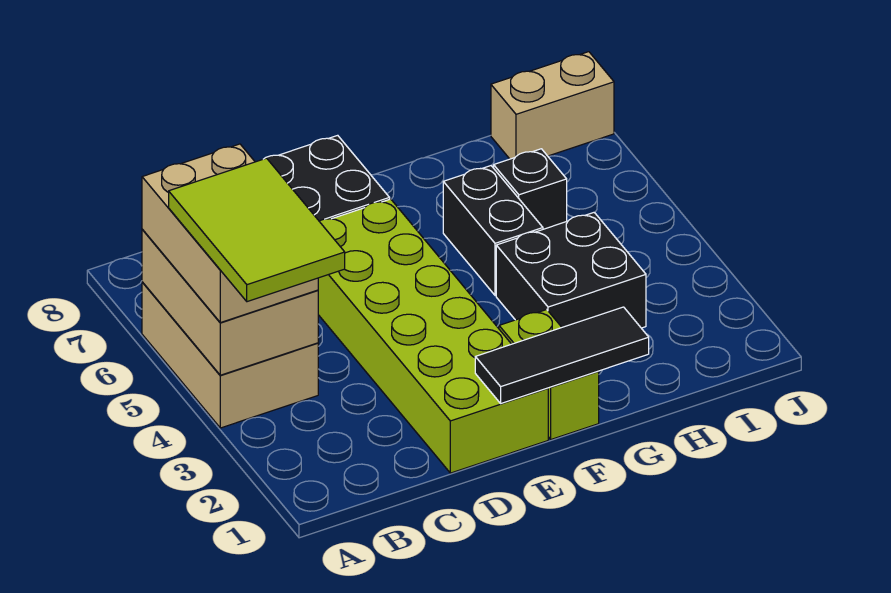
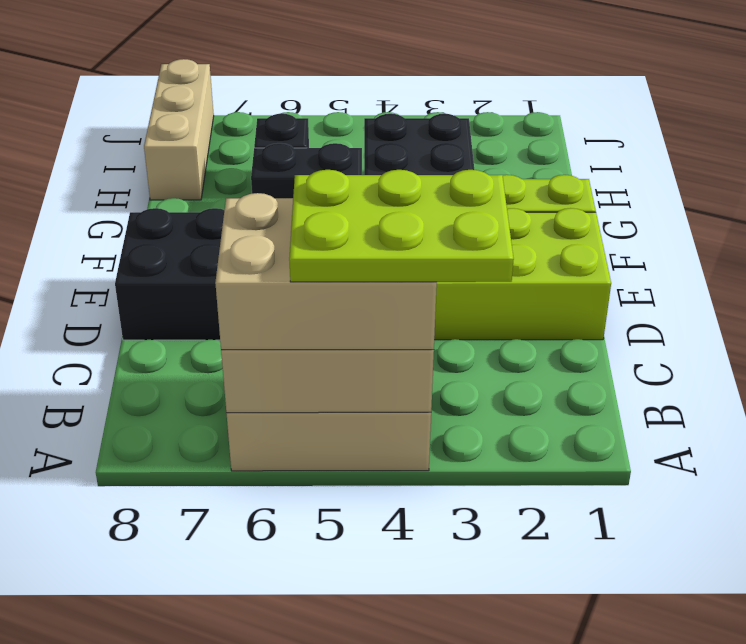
lime tile A3:B5 level 4 -> lime plate A3:B5 level 4
black tile E1:G1 level 2 -> none
tan brick I8:J8 level 1 -> tan brick H8:J8 level 1

